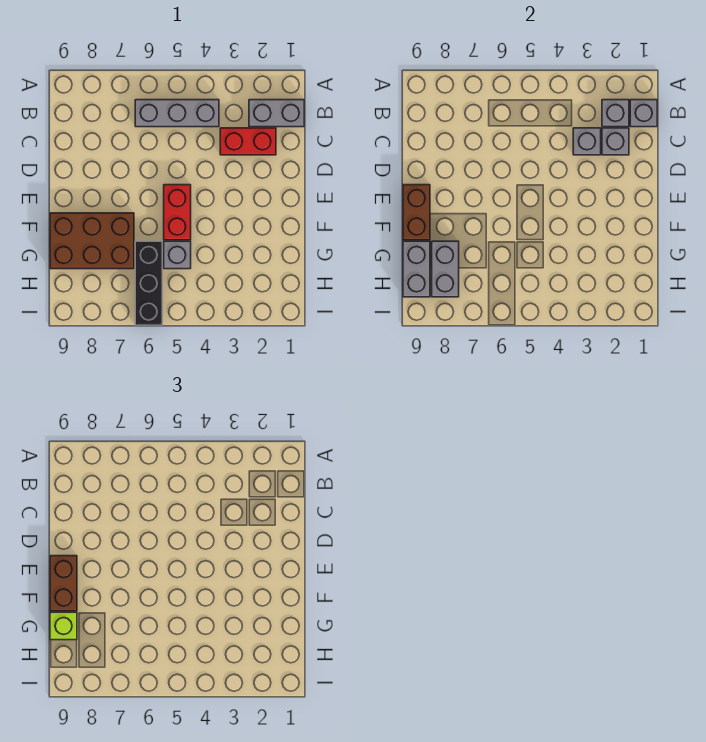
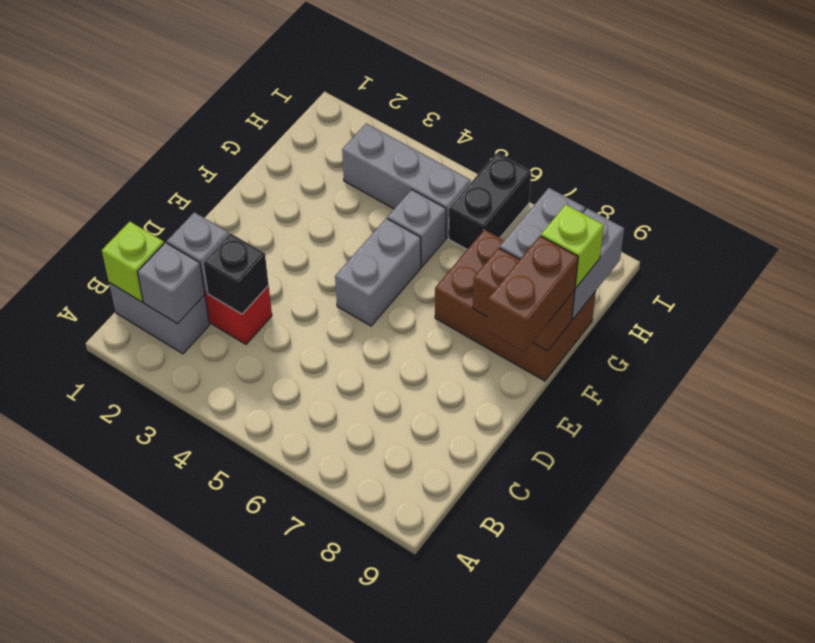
grey brick B1 level 2 -> lime brick B1 level 2
grey brick B4:B6 level 1 -> grey brick H3:H5 level 1
grey brick C3 level 2 -> black brick C3 level 2
red brick E5:F5 level 1 -> grey brick E5:F5 level 1
brown brick E9:F9 level 2 -> brown brick F8:F9 level 2
black brick G6:I6 level 1 -> black brick H6:I6 level 1

